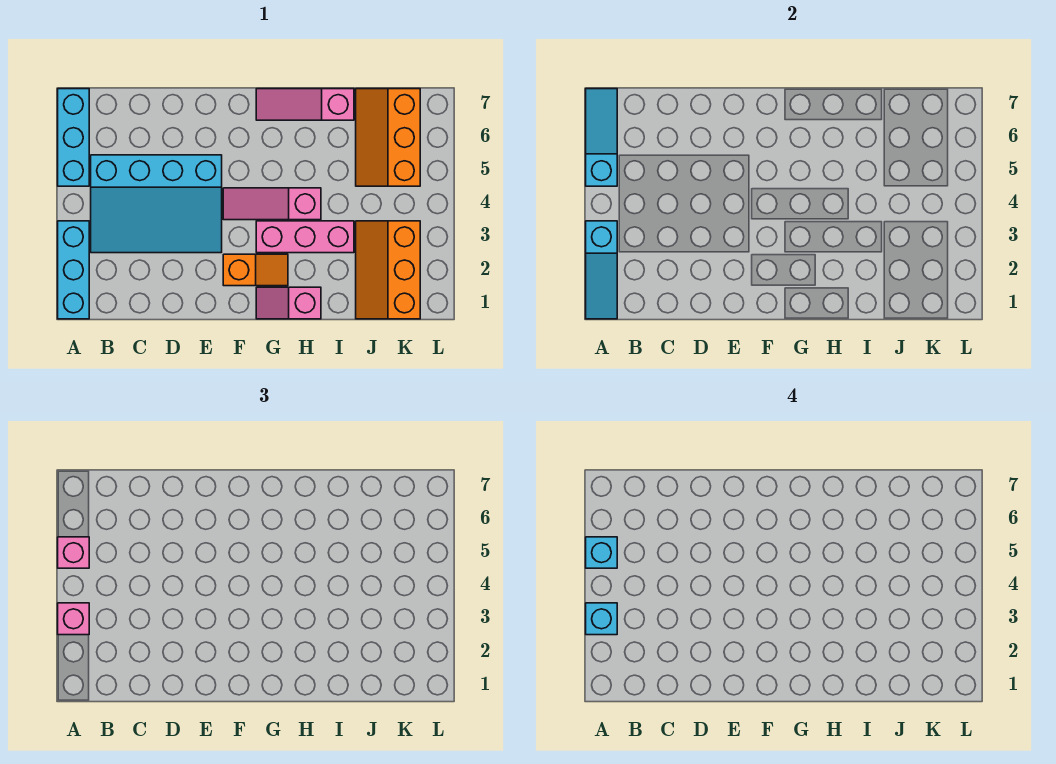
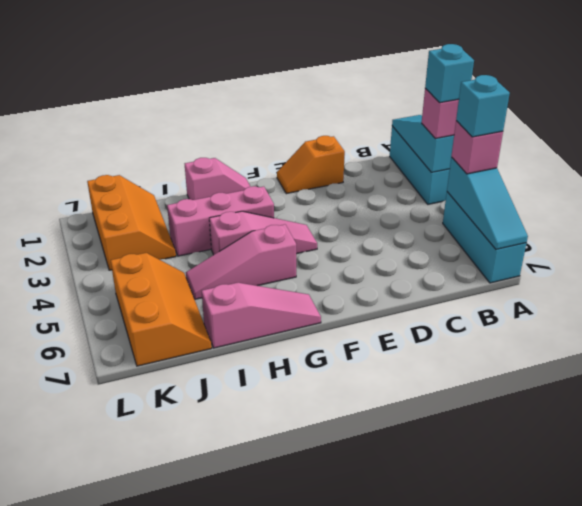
cyan slope B3:E5 level 1 top 5 -> none
orange slope F2:G2 level 1 top F -> orange slope D1:E1 level 1 top D
none -> pink slope G5:I5 level 1 top G

